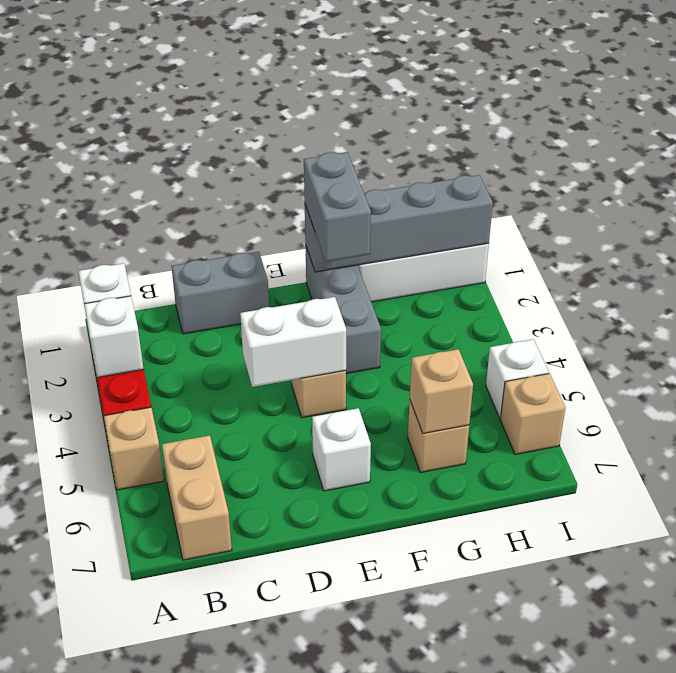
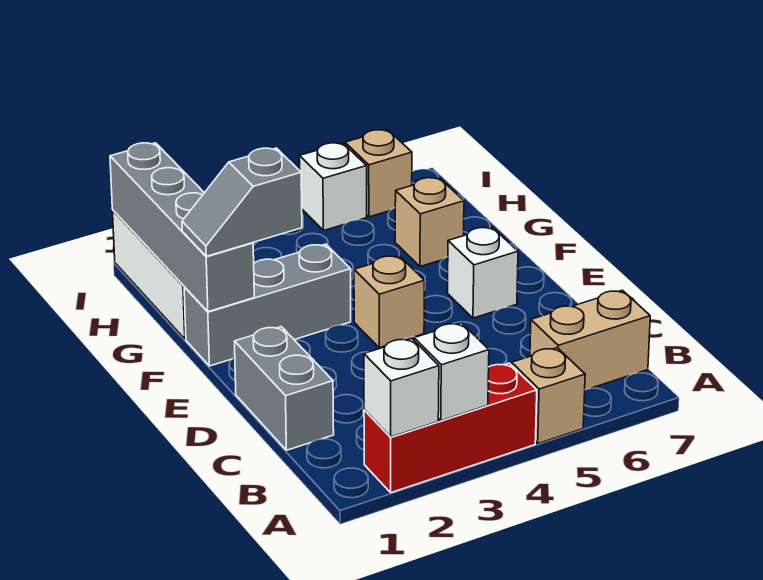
white brick D4:E4 level 2 -> none
grey brick F1:F2 level 3 -> grey slope F1:F2 level 3 top 2
tan brick G6 level 2 -> none

